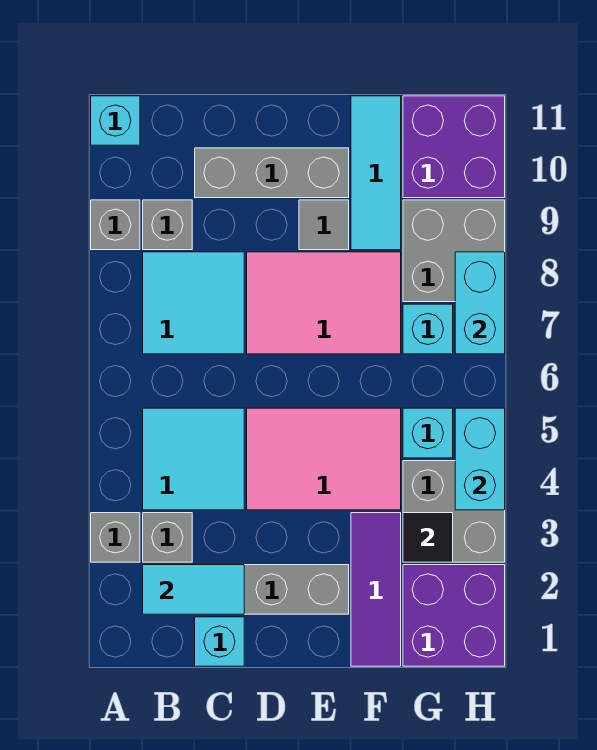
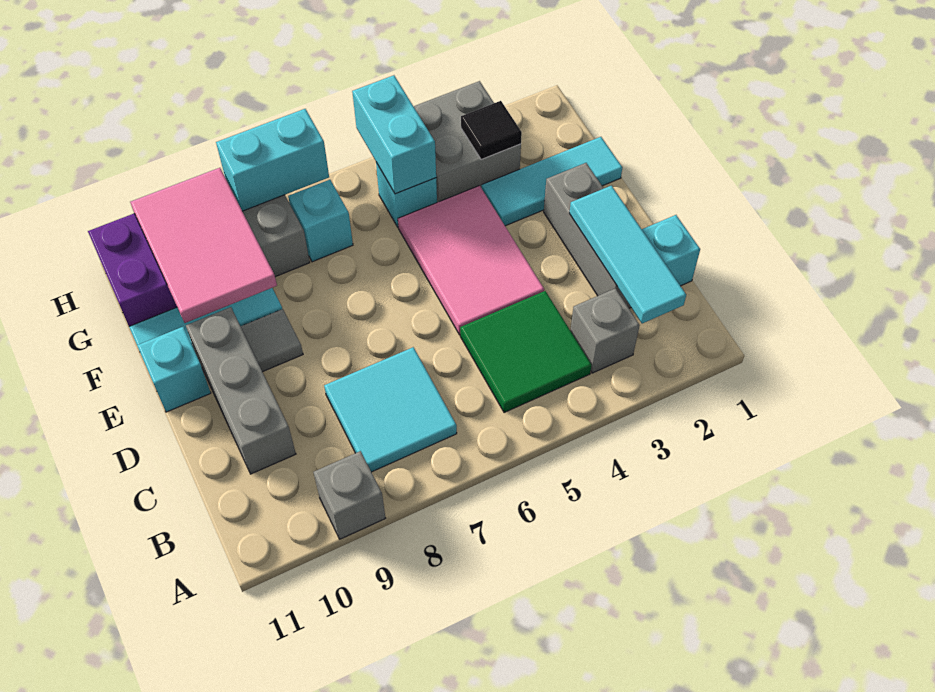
grey brick A3 level 1 -> none
cyan brick A11 level 1 -> cyan brick E11 level 1
cyan tile B2:C2 level 2 -> cyan tile B2:D2 level 2
cyan tile B4:C5 level 1 -> green tile B4:C5 level 1
grey brick B9 level 1 -> none
pink tile D7:F8 level 1 -> pink tile F9:H10 level 2
purple tile F1:F3 level 1 -> cyan tile F1:F3 level 1
purple brick G1:H2 level 1 -> none
cyan brick H4:H5 level 2 -> cyan brick G5:H5 level 2

